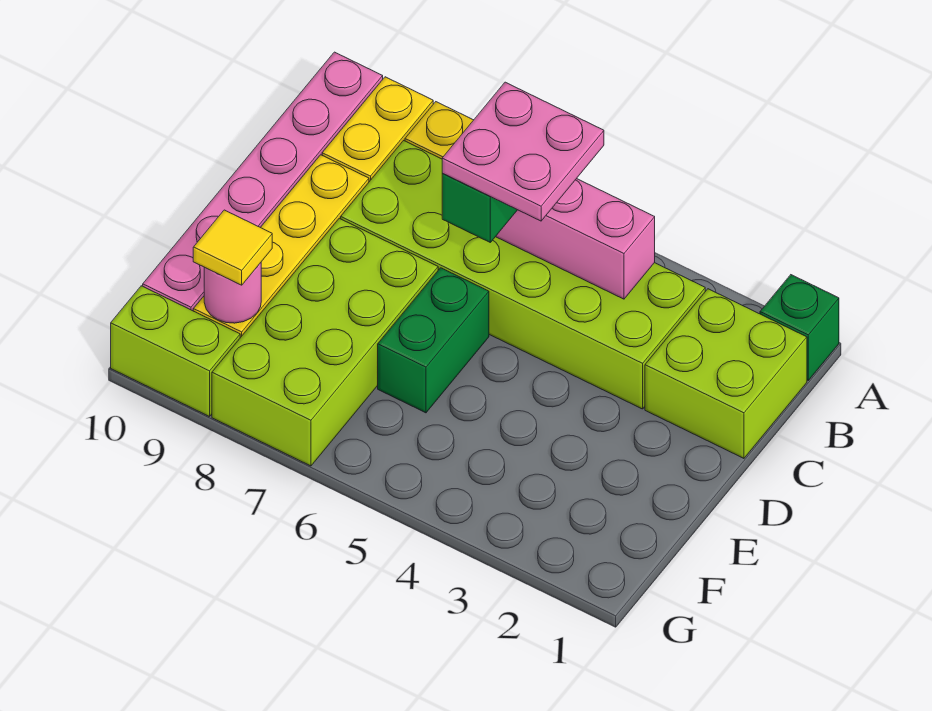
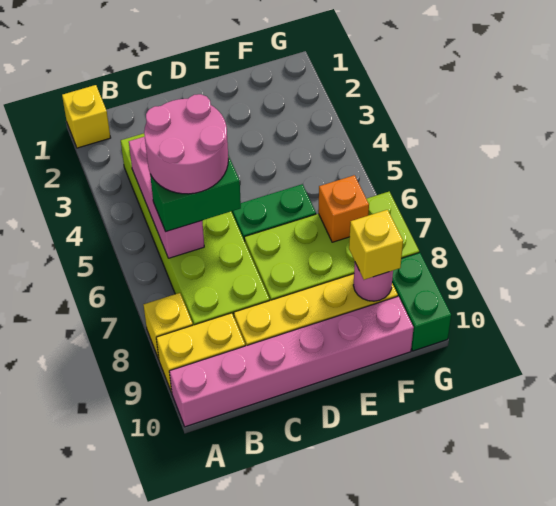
green brick A1 level 1 -> yellow brick A1 level 1
lime brick B1:C2 level 1 -> none
pink plate B5:C6 level 4 -> pink round brick B5:C6 level 4
none -> orange brick F7 level 2
yellow tile F9 level 3 -> yellow brick F9 level 3
lime brick G9:G10 level 1 -> green brick G9:G10 level 1

